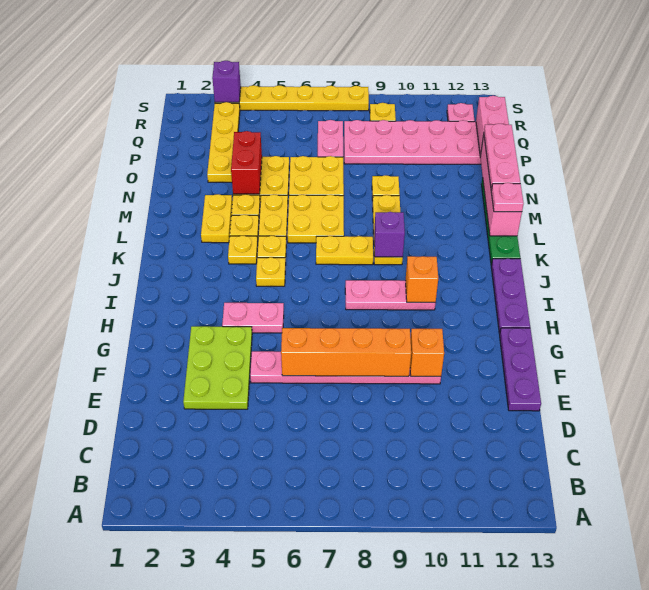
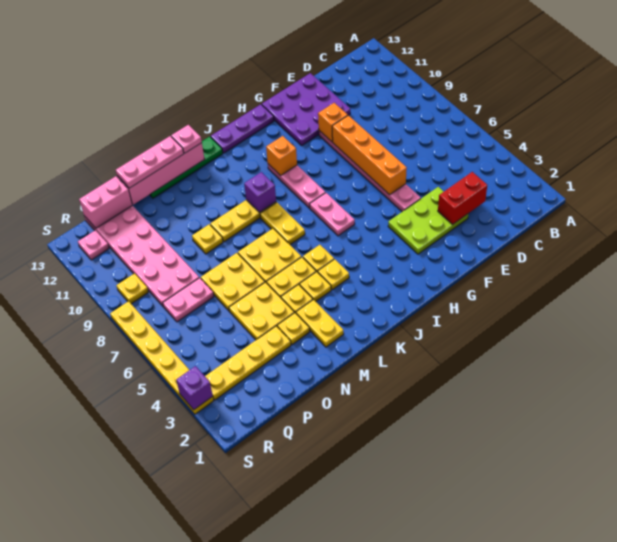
purple plate E13:G13 level 1 -> purple plate E11:G13 level 1
pink plate H4:H5 level 1 -> pink plate I6:I7 level 1
yellow plate J5 level 1 -> yellow plate N3 level 1
yellow plate L3:M3 level 1 -> yellow plate M2:M3 level 1
red brick N4:O4 level 2 -> red brick D3:E3 level 2

